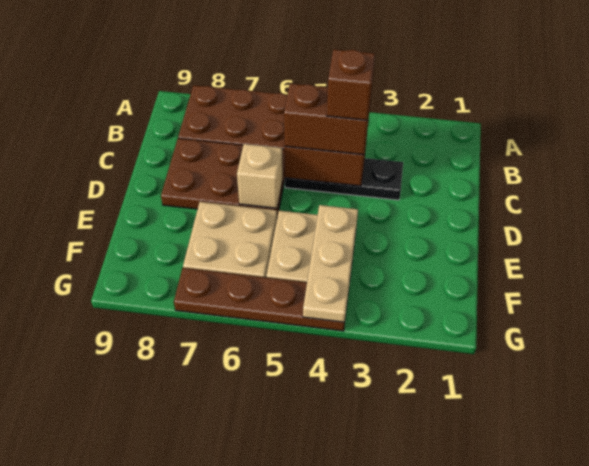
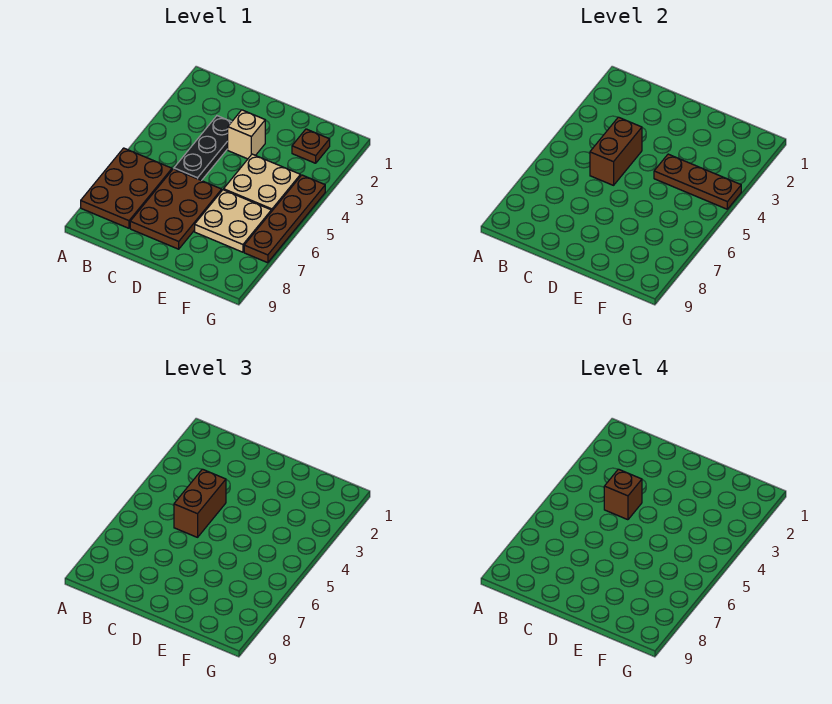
tan brick D6 level 2 -> tan brick D3 level 1
tan plate E4:G4 level 2 -> brown plate E4:G4 level 2
none -> brown plate F2 level 1

